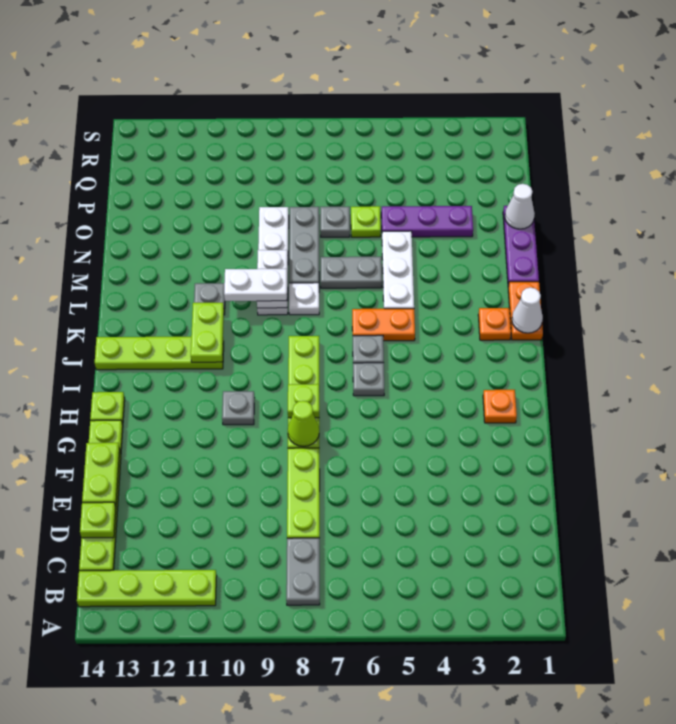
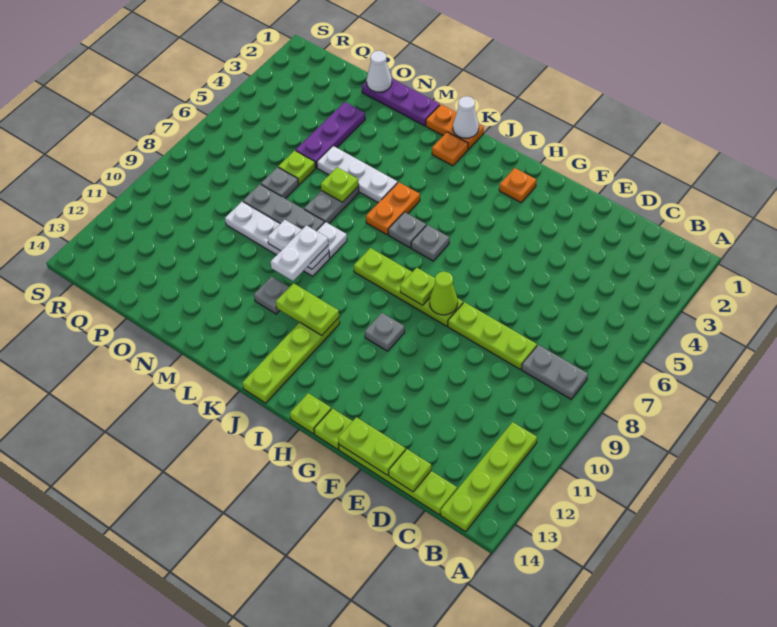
none -> lime plate M6 level 2

